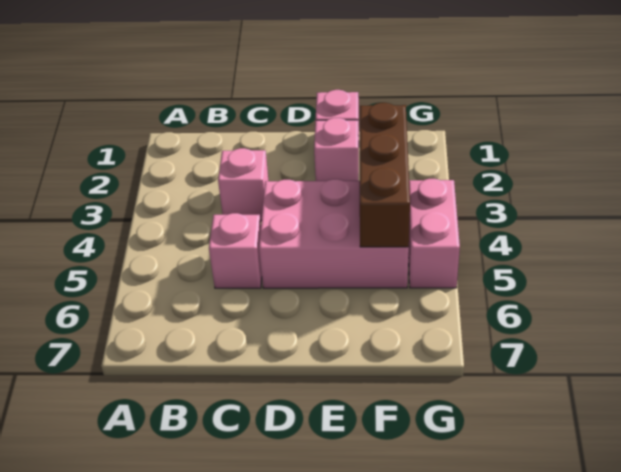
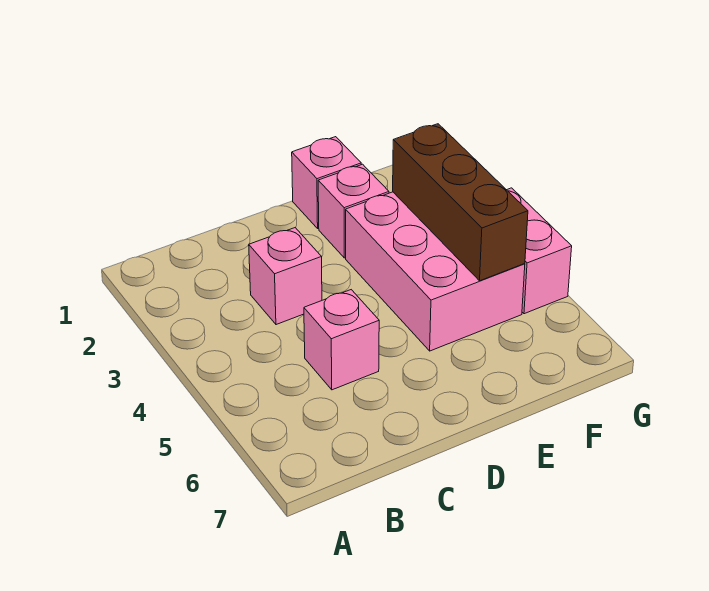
pink brick D4:F5 level 1 -> pink brick E3:F5 level 1

